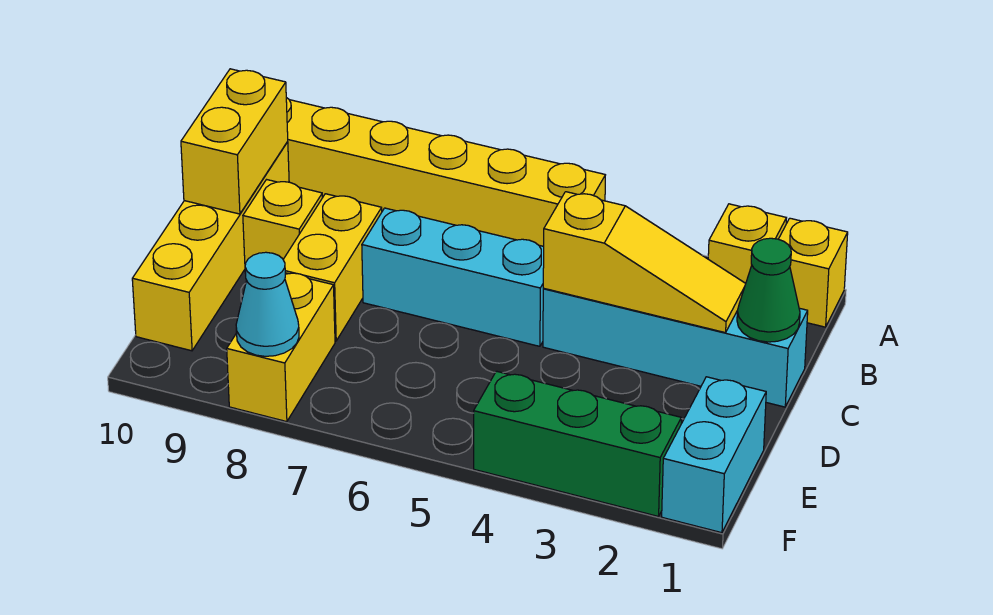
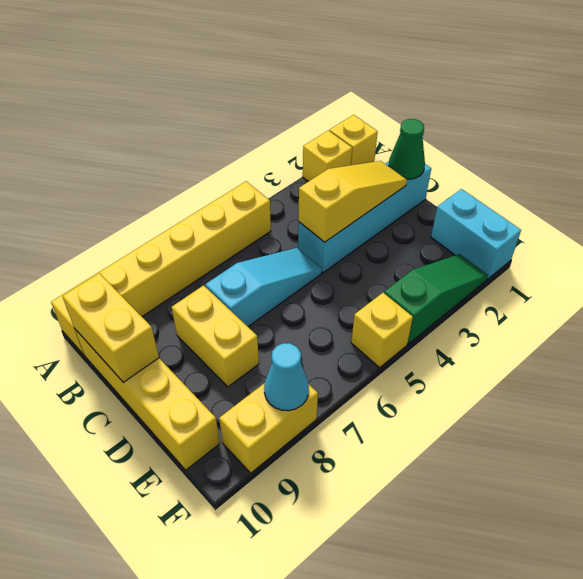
cyan brick C5:C7 level 1 -> cyan slope C5:C7 level 1 top 7
yellow brick C9 level 1 -> yellow brick F5 level 1
yellow brick E8:F8 level 1 -> yellow brick F8:F9 level 1
green brick F2:F4 level 1 -> green slope F2:F4 level 1 top 4

